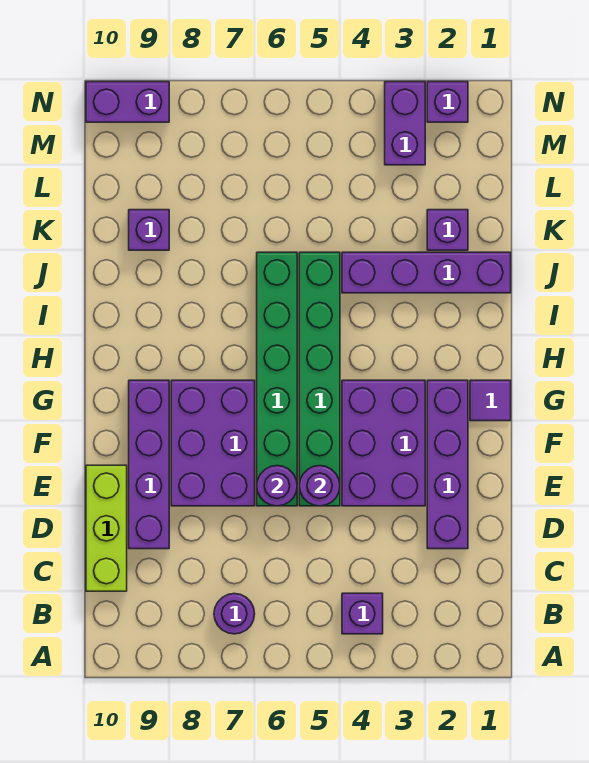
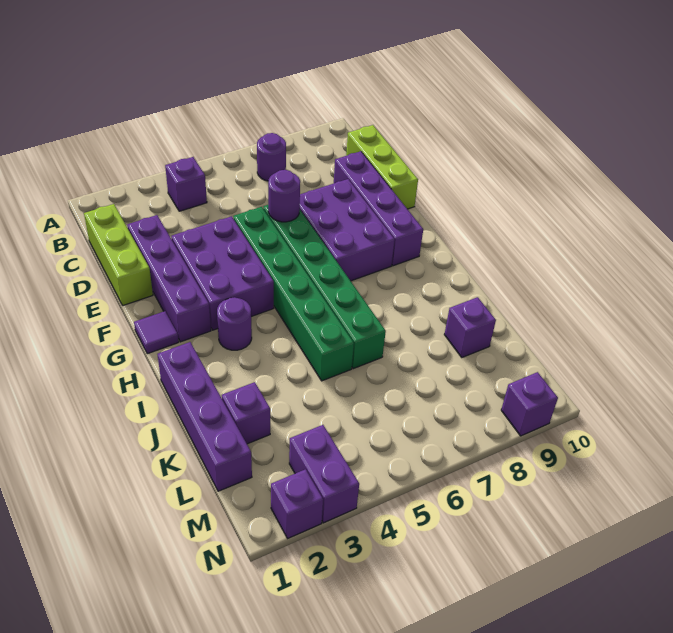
none -> lime brick C1:E1 level 1
purple round brick E5 level 2 -> purple round brick H3 level 1
purple brick J1:J4 level 1 -> purple brick I1:L1 level 1
purple brick N9:N10 level 1 -> purple brick N9 level 1

